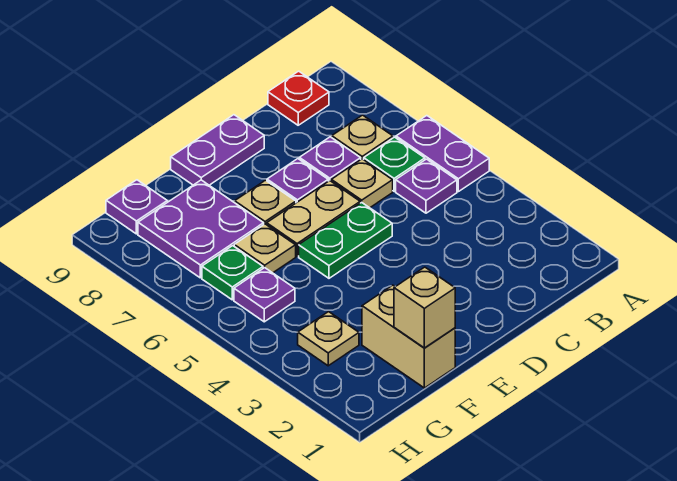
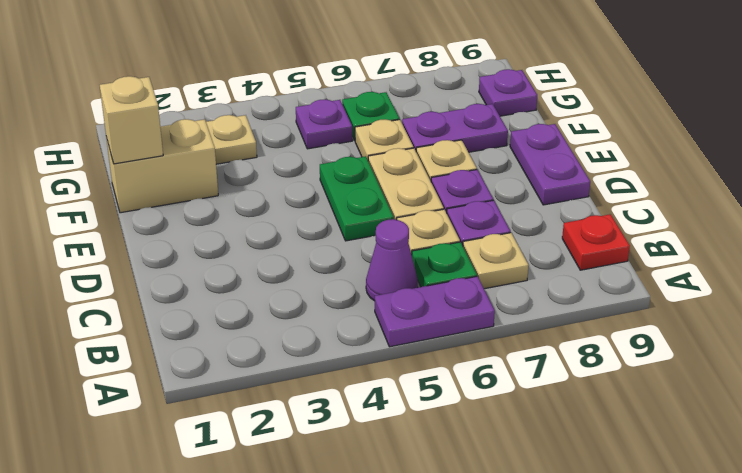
purple plate B5 level 1 -> purple cone B5 level 1
purple plate F7:G8 level 1 -> purple plate F7:F8 level 1

